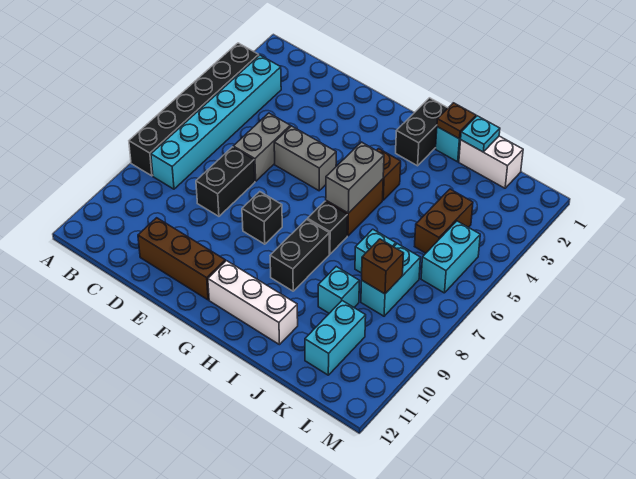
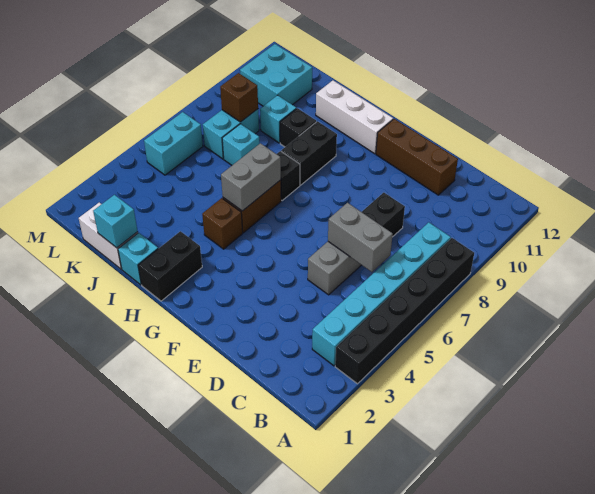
grey brick E5:F5 level 1 -> grey brick C6:D6 level 2
black brick F8 level 1 -> black brick I9 level 1
brown plate I1 level 2 -> none
cyan plate J1 level 2 -> cyan brick J1 level 2
brown brick K4:K5 level 1 -> none
cyan brick K10:K11 level 1 -> cyan brick K10:L11 level 1

